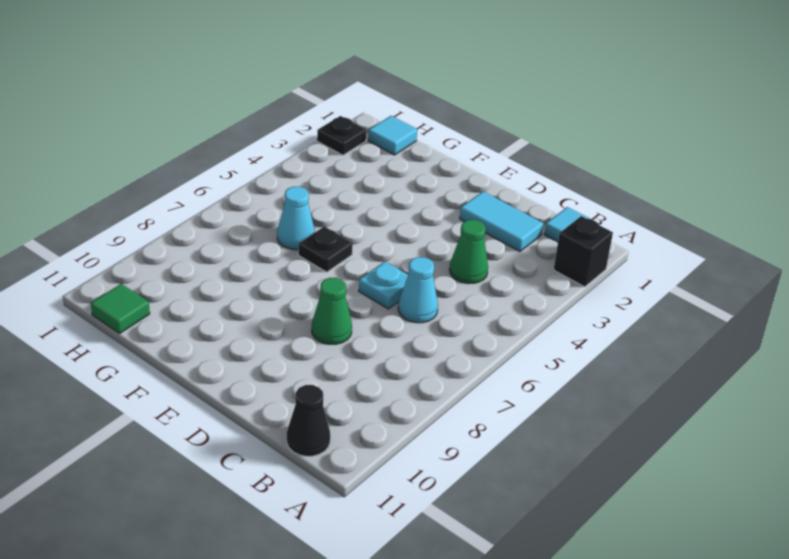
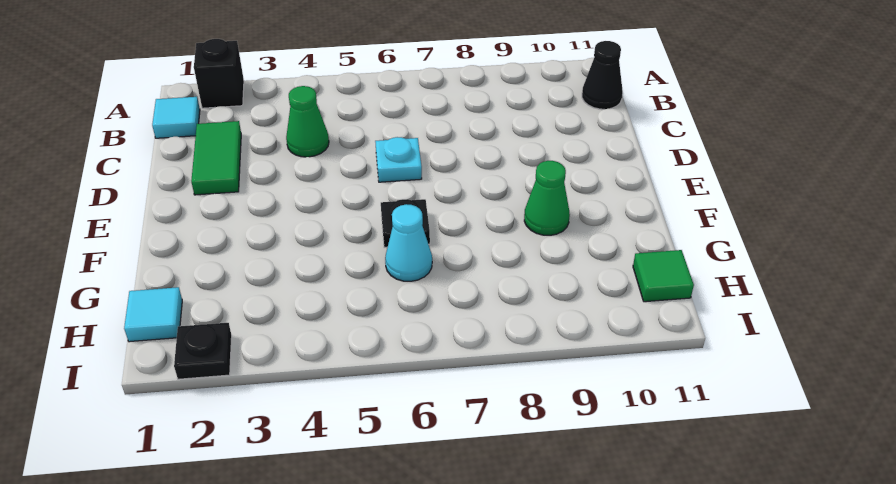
cyan tile C2:D2 level 1 -> green tile C2:D2 level 1
cyan cone C6 level 1 -> none
green cone D8 level 1 -> green cone F9 level 1

